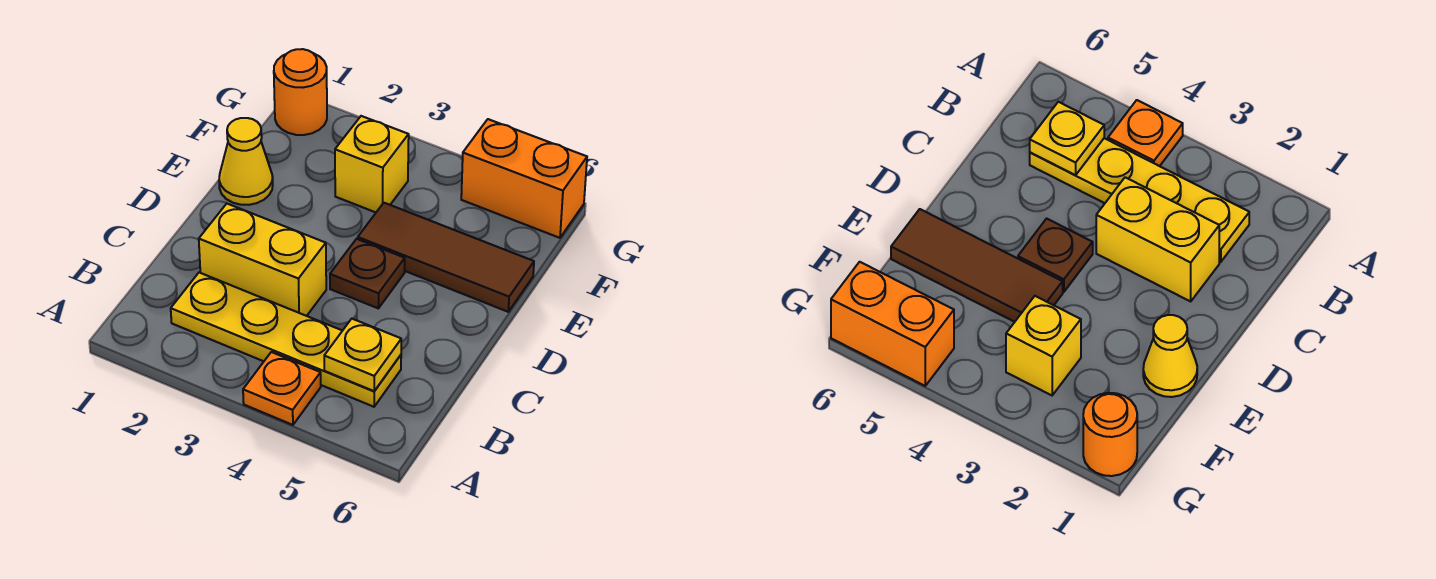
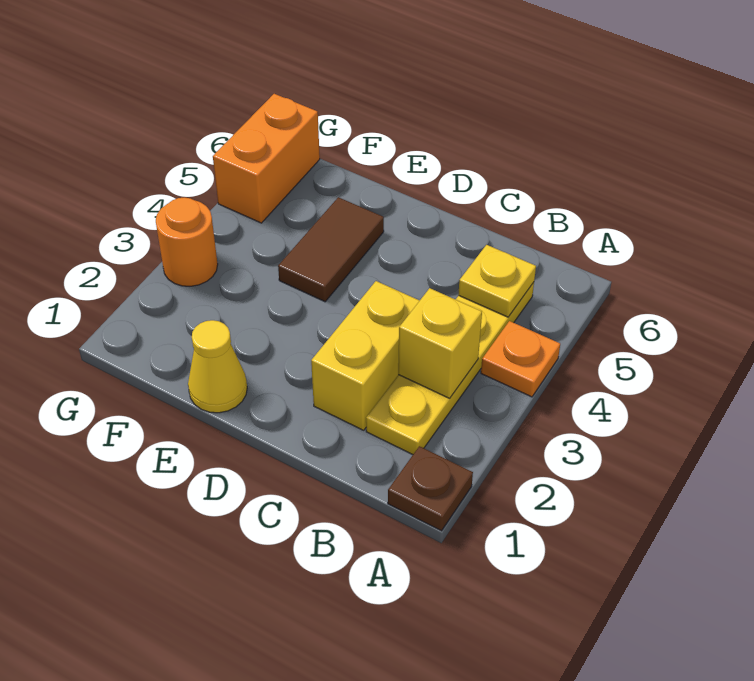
brown plate D4 level 1 -> brown plate A1 level 1
brown tile E4:E6 level 1 -> brown tile E4:E5 level 1
yellow brick F3 level 1 -> yellow brick B3 level 2
orange round brick G1 level 1 -> orange round brick G3 level 1

